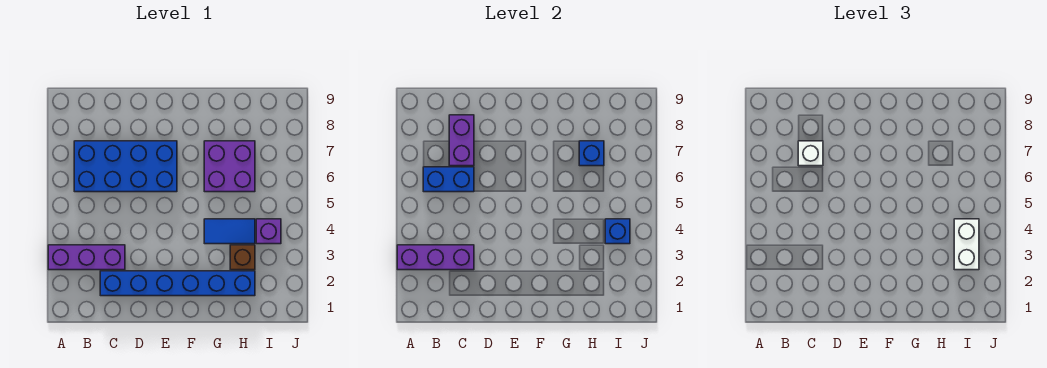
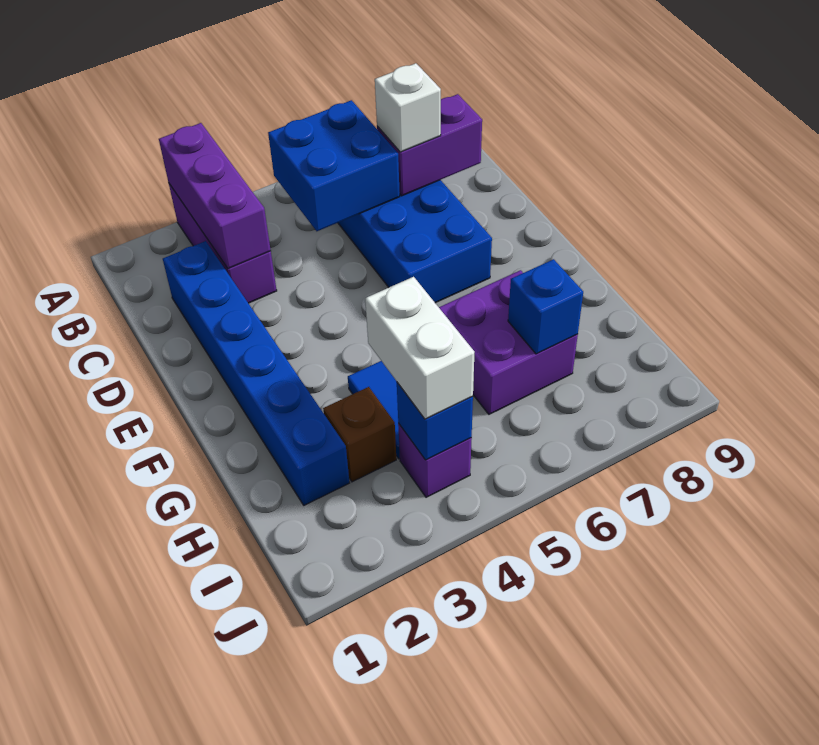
blue brick B6:C6 level 2 -> blue brick B5:C6 level 2
white brick I3:I4 level 3 -> white brick H4:I4 level 3

